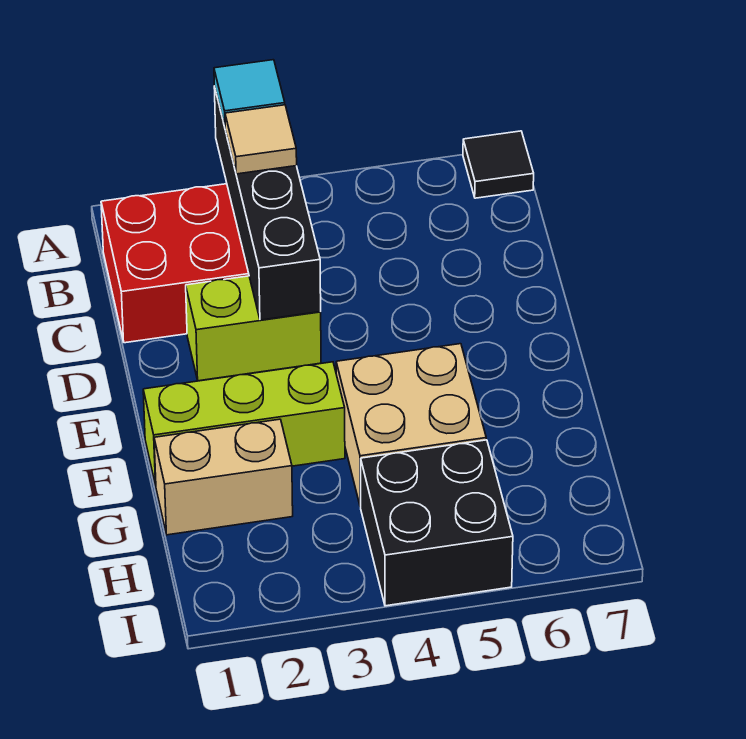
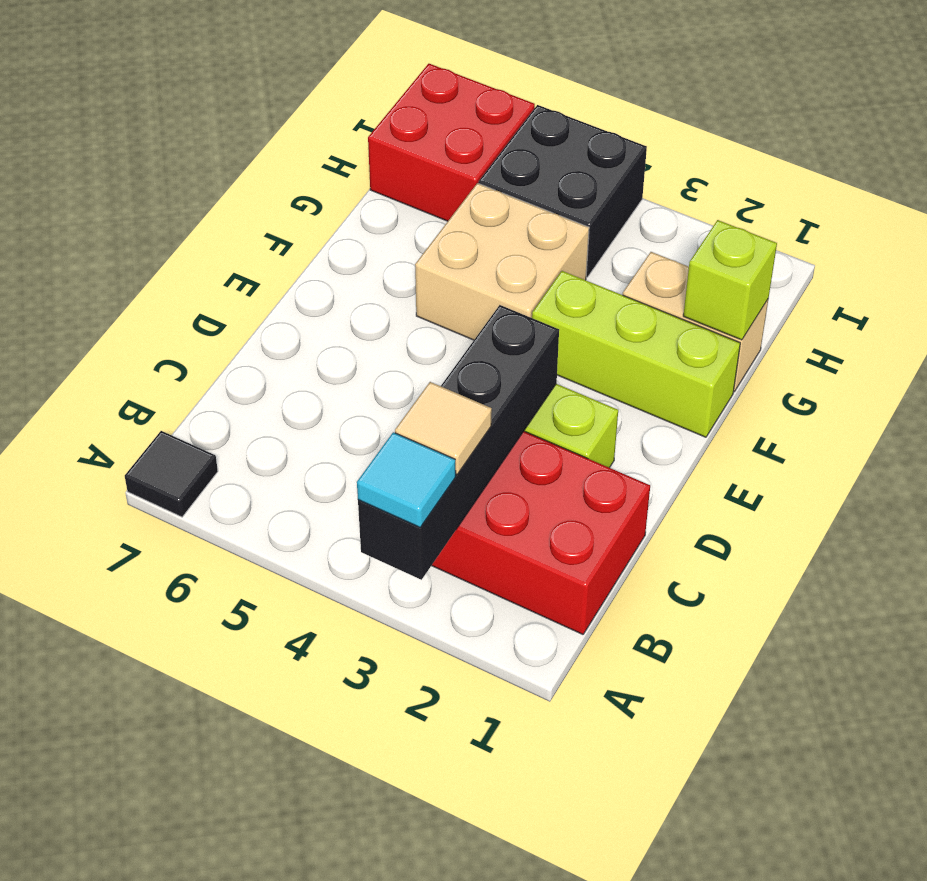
none -> lime brick G1 level 2
none -> red brick H6:I7 level 1

